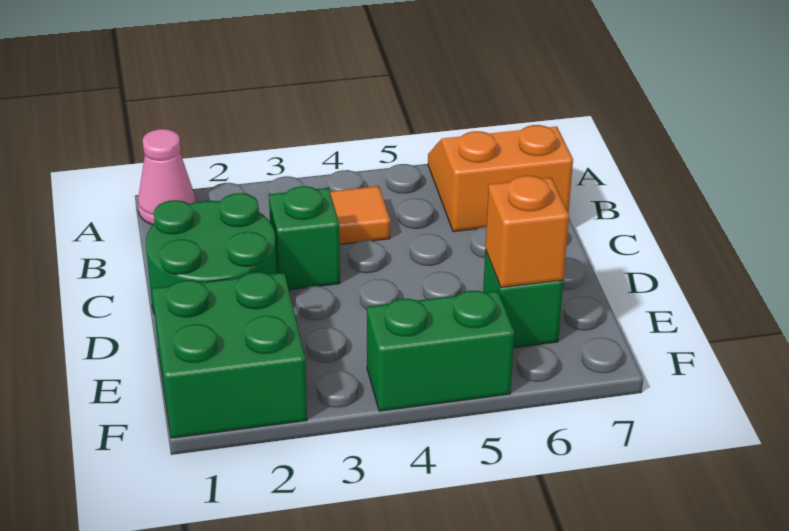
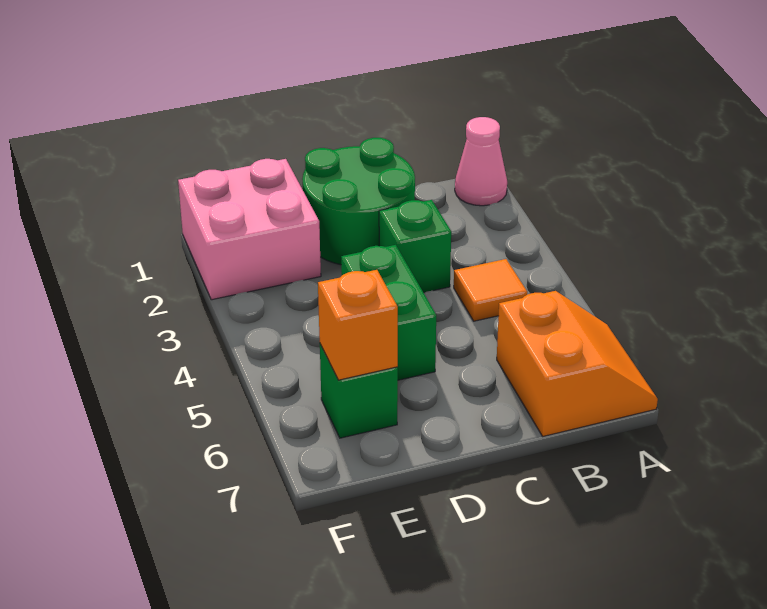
green brick E1:F2 level 1 -> pink brick E1:F2 level 1
green brick F4:F5 level 1 -> green brick D4:D5 level 1

